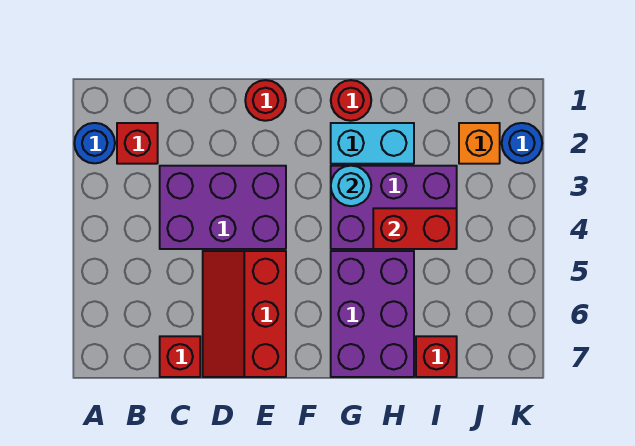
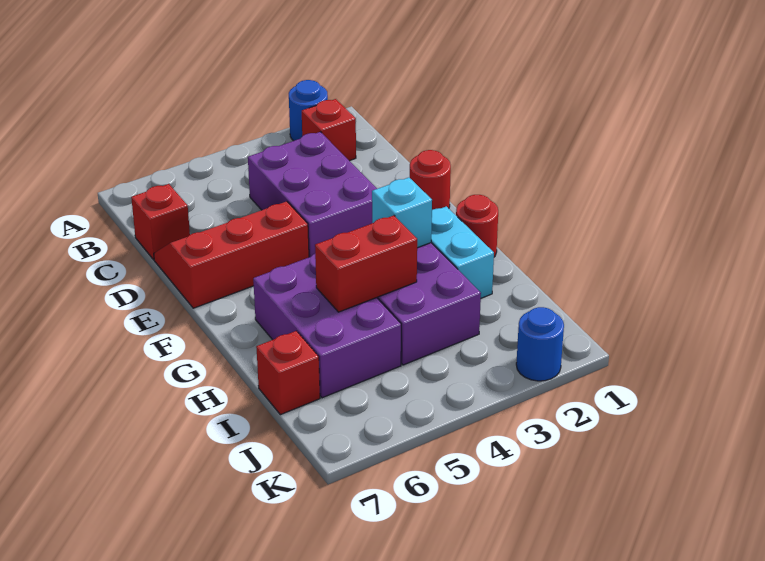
cyan round brick G3 level 2 -> cyan brick G3 level 2
purple brick G5:H7 level 1 -> purple brick G5:I6 level 1
red brick H4:I4 level 2 -> red brick H4:H5 level 2
orange brick J2 level 1 -> none

